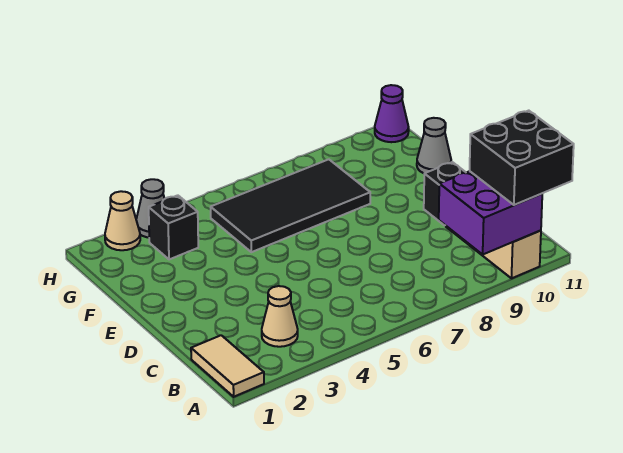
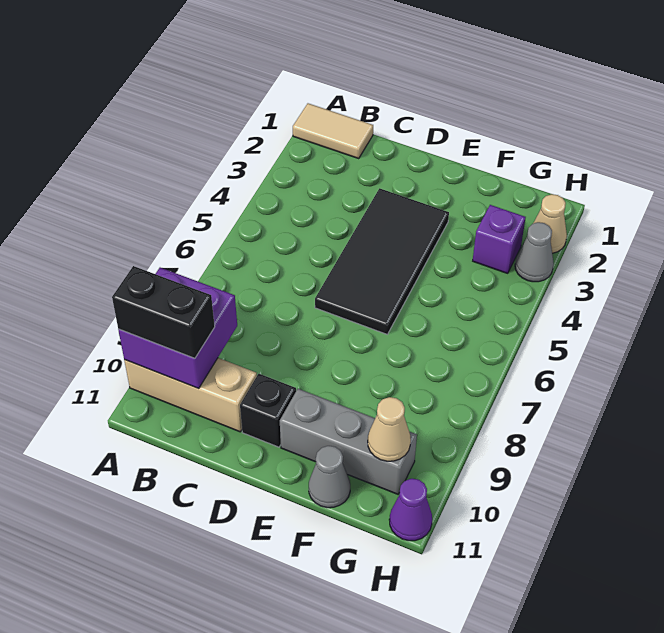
black brick A10:B11 level 3 -> black brick A10:B10 level 3
tan cone B3 level 1 -> tan cone G10 level 2
none -> grey brick E10:G10 level 1
black tile F5:G8 level 1 -> black tile D3:E6 level 1
black brick G3 level 1 -> purple brick G3 level 1

